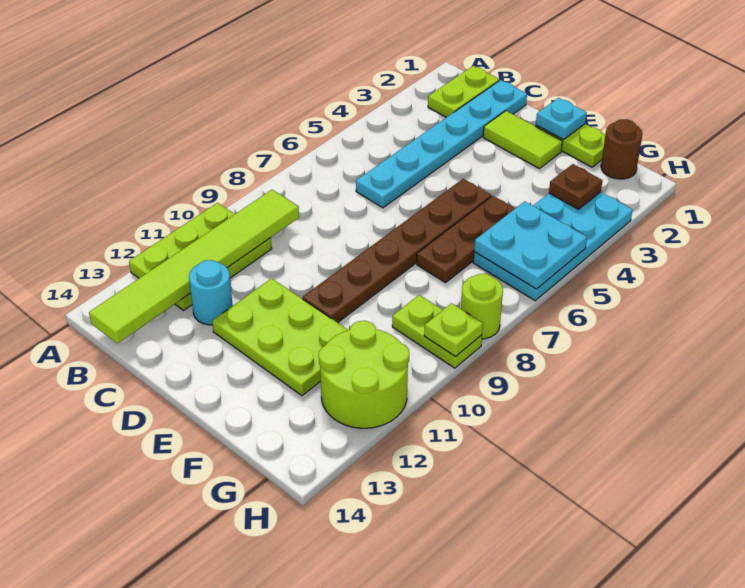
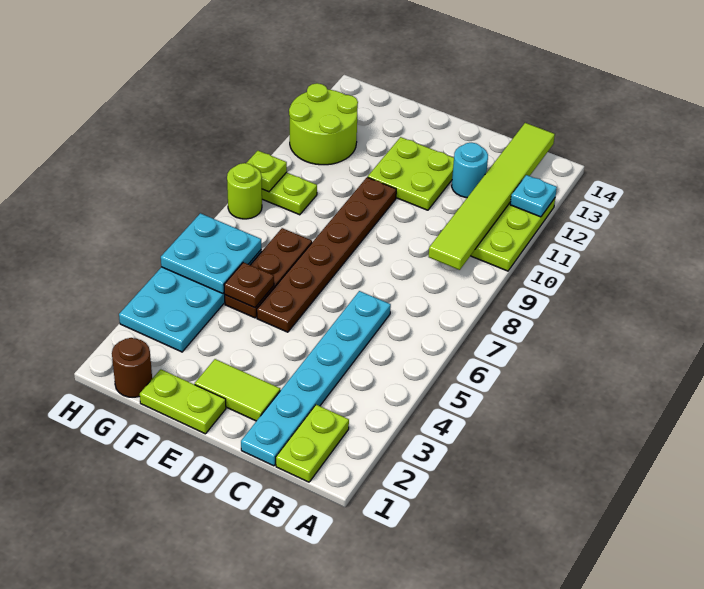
lime plate D11:F12 level 1 -> lime plate D11:E12 level 1
cyan plate E1 level 2 -> cyan plate A12 level 2
brown plate G3 level 2 -> brown plate F5 level 2

